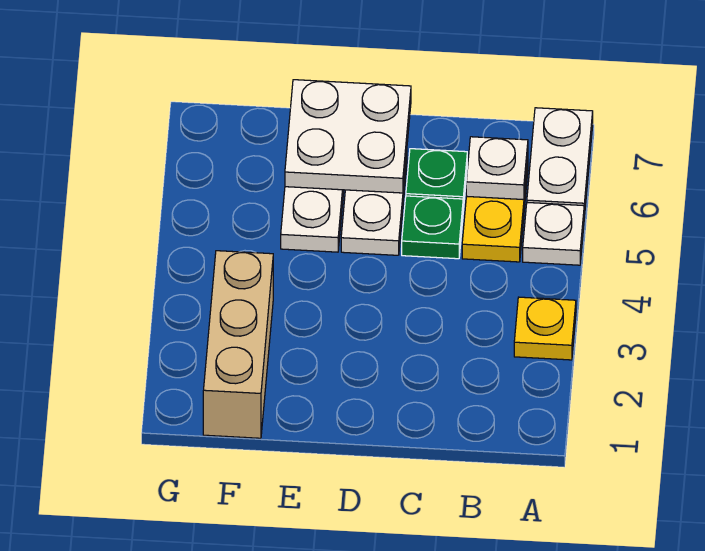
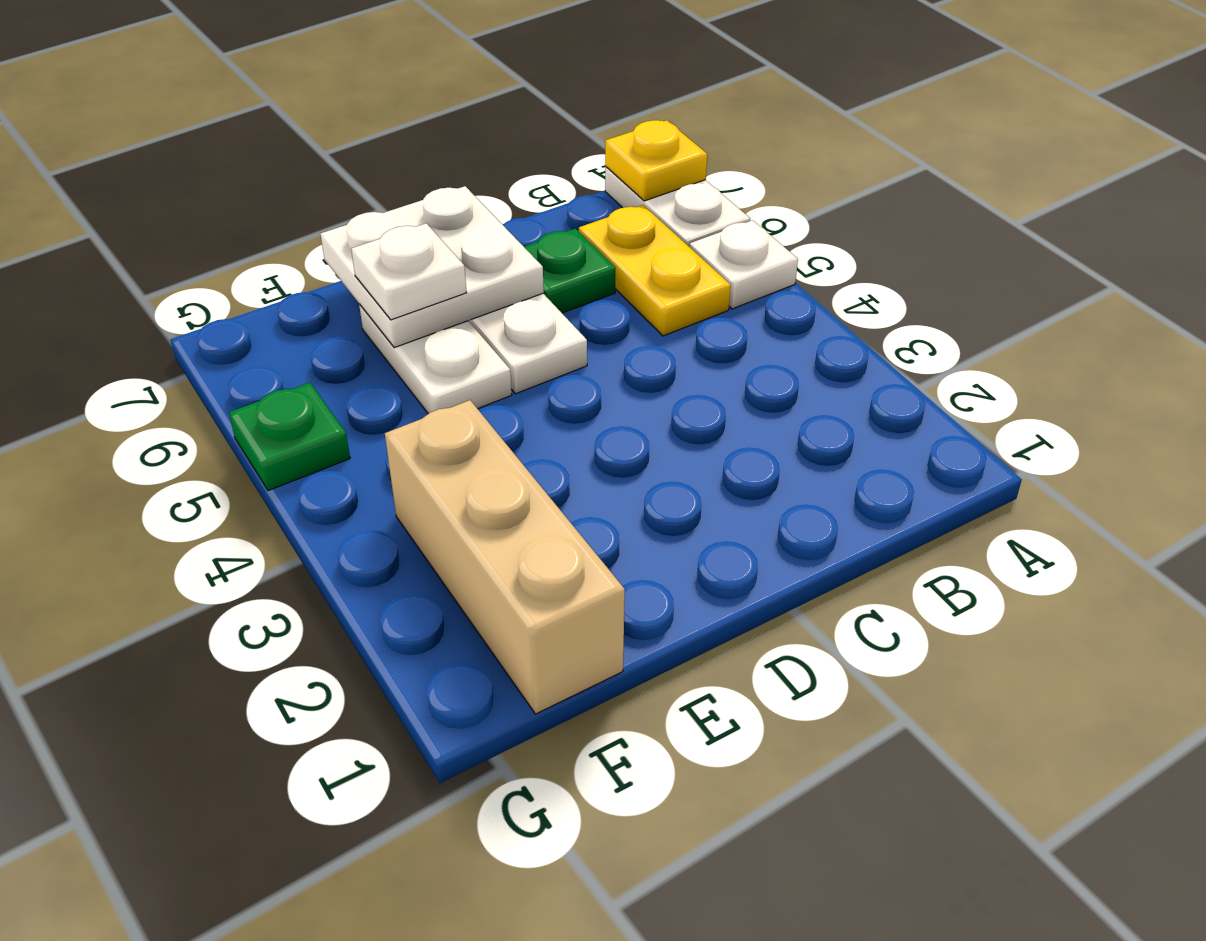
yellow plate A3 level 1 -> yellow plate A7 level 2
white plate B6 level 2 -> white plate E6 level 3
green plate C5 level 1 -> green plate G5 level 1

